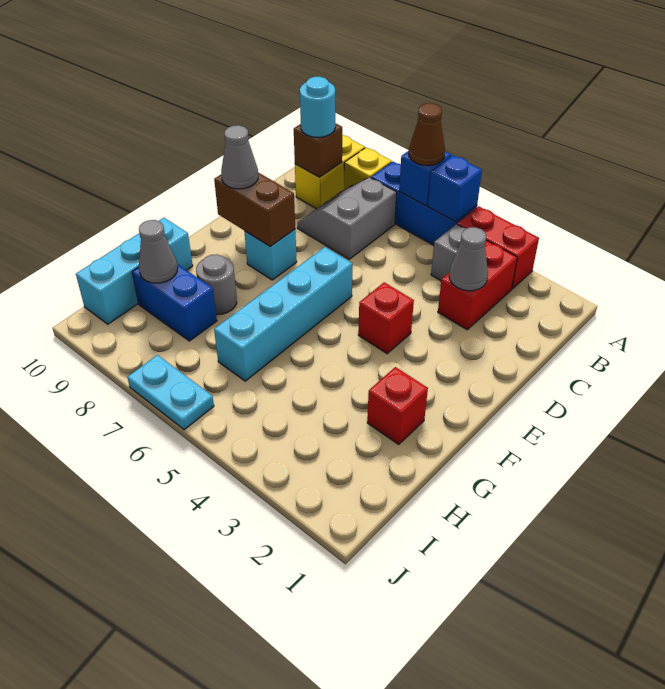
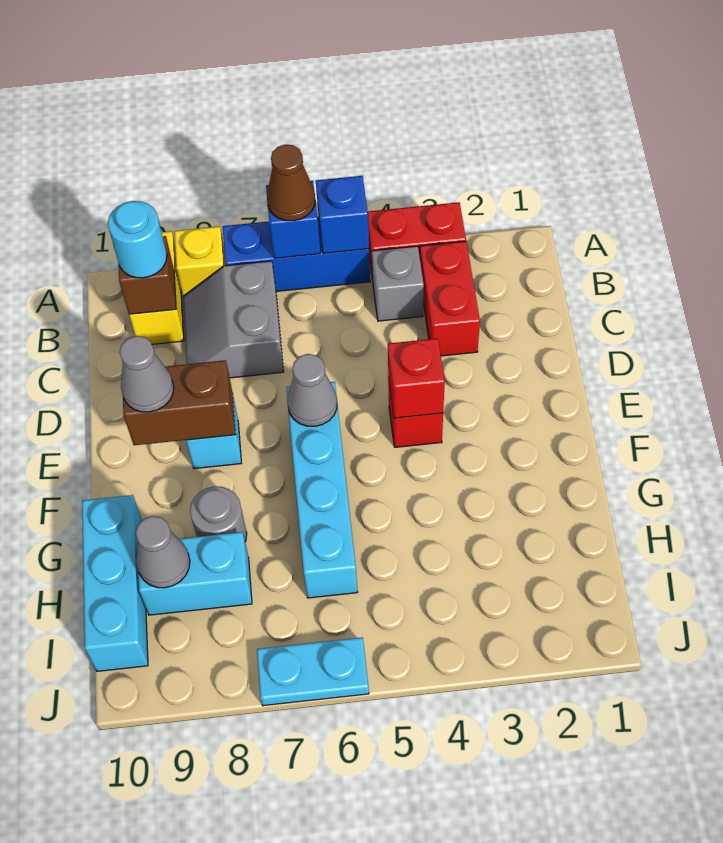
grey cone C3 level 2 -> grey cone E6 level 2
red brick G2 level 1 -> red brick E4 level 2
blue brick H8:H9 level 1 -> cyan brick H8:H9 level 1

